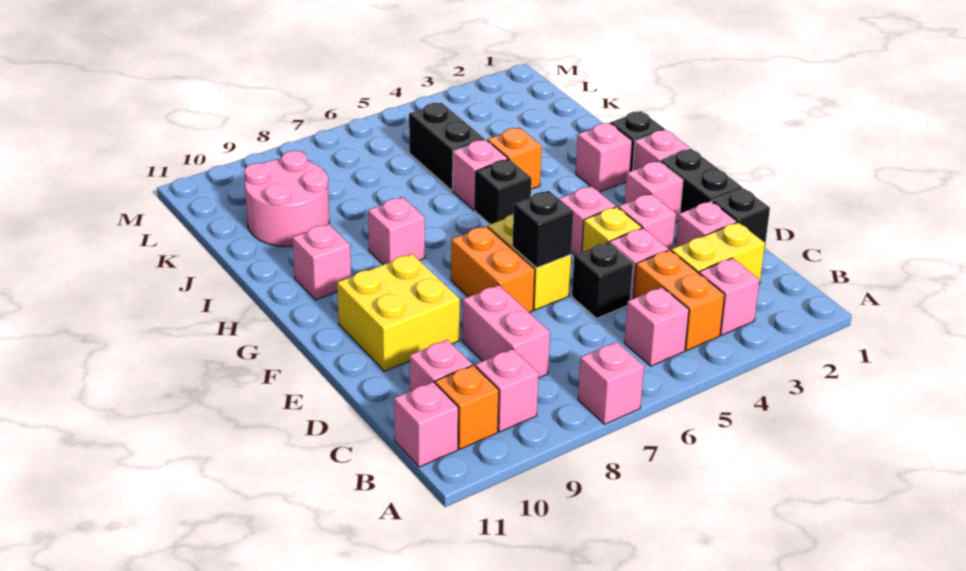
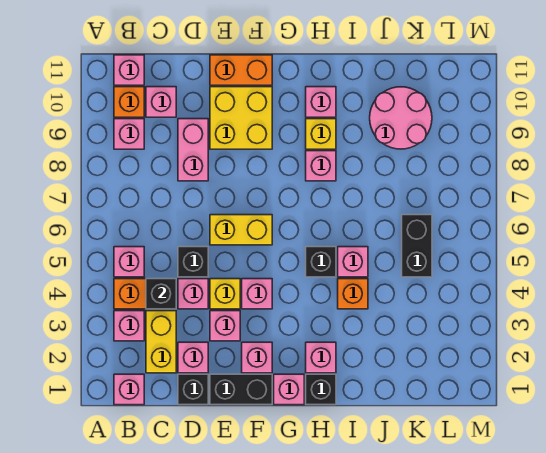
pink brick A7 level 1 -> pink brick B1 level 1
pink brick C8:D8 level 1 -> pink brick D8:D9 level 1
black brick E6 level 2 -> black brick C4 level 2
orange brick E7:F7 level 1 -> orange brick E11:F11 level 1
none -> yellow brick H9 level 1
black brick J5:K5 level 1 -> black brick K5:K6 level 1

